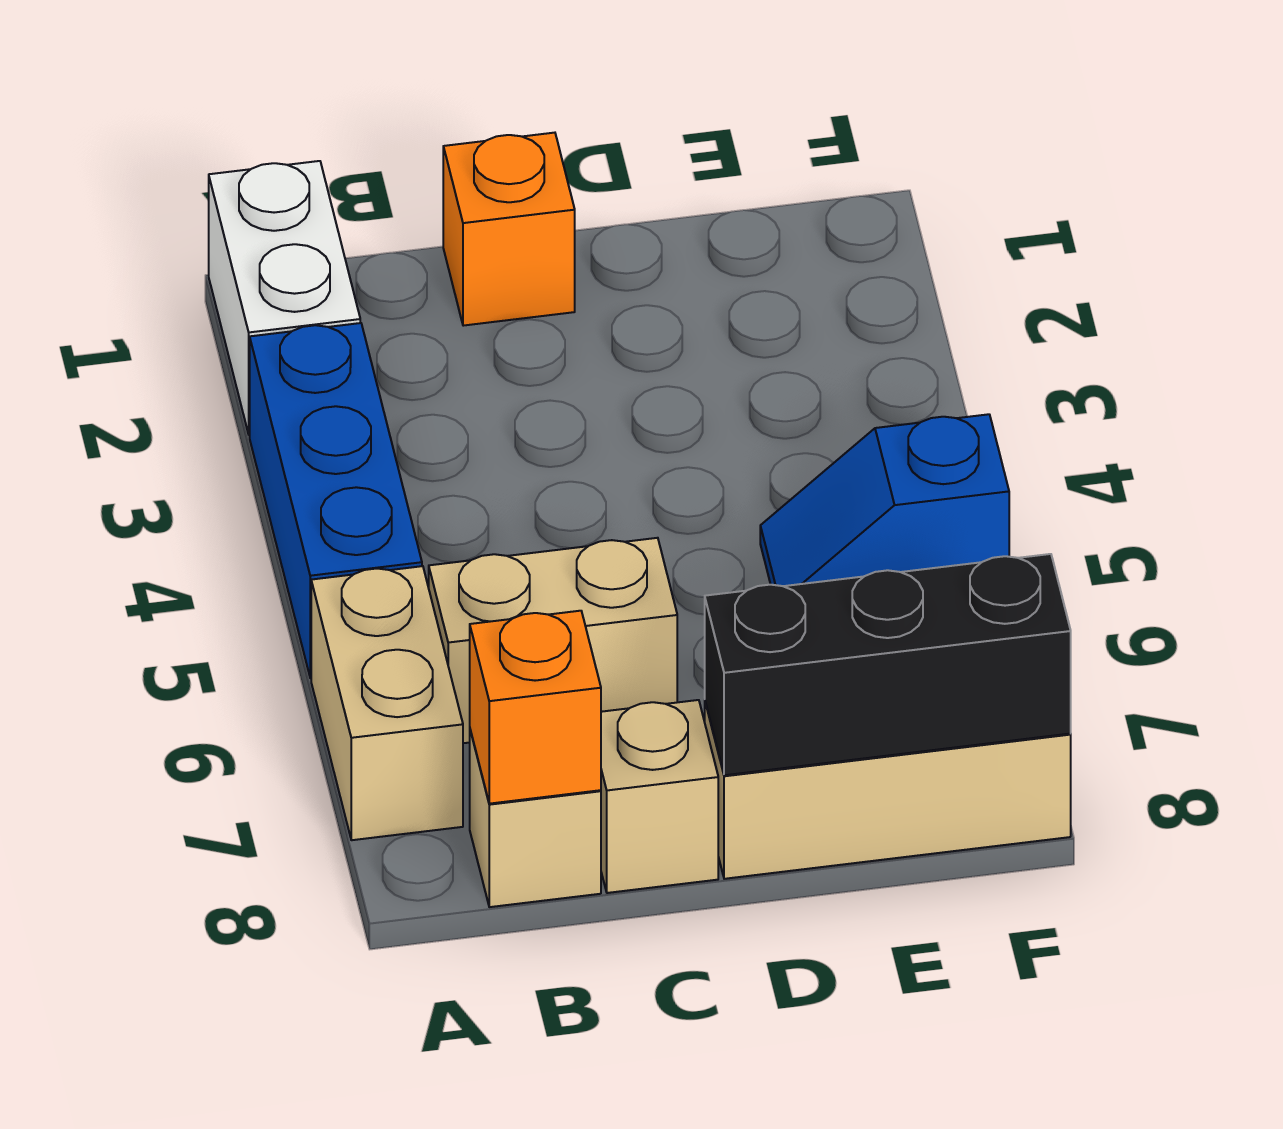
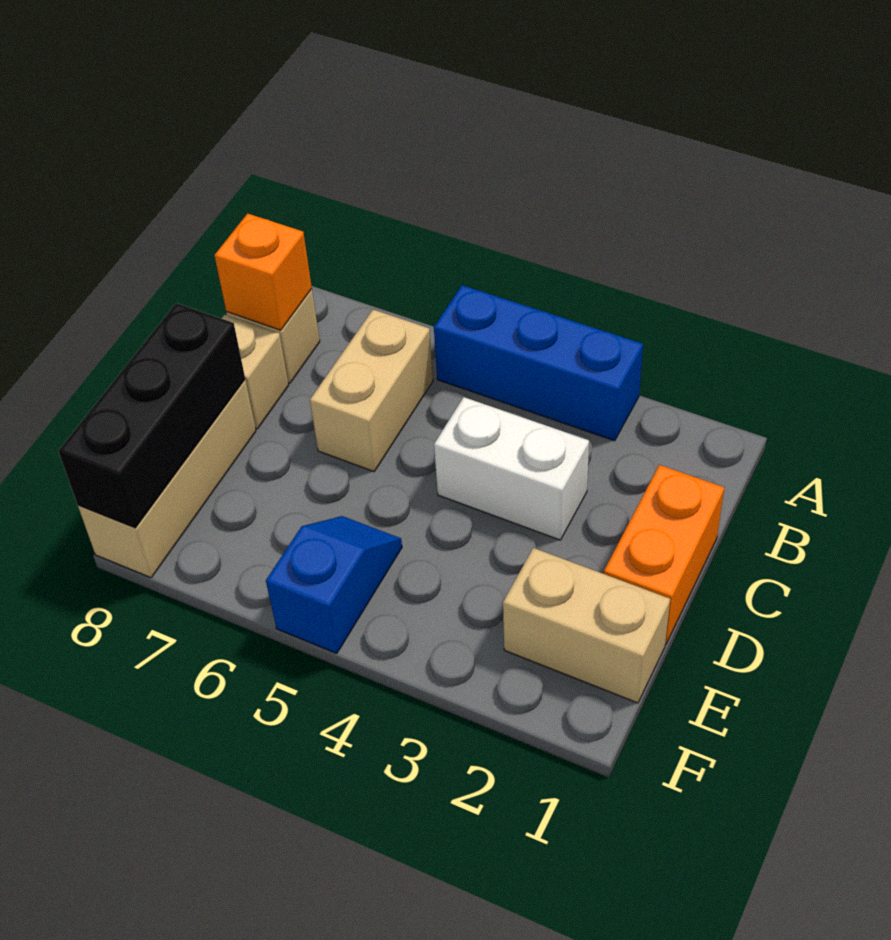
white brick A1:A2 level 1 -> white brick C3:C4 level 1
tan brick A6:A7 level 1 -> tan brick E1:E2 level 1
orange brick C1 level 1 -> orange brick C1:D1 level 1

